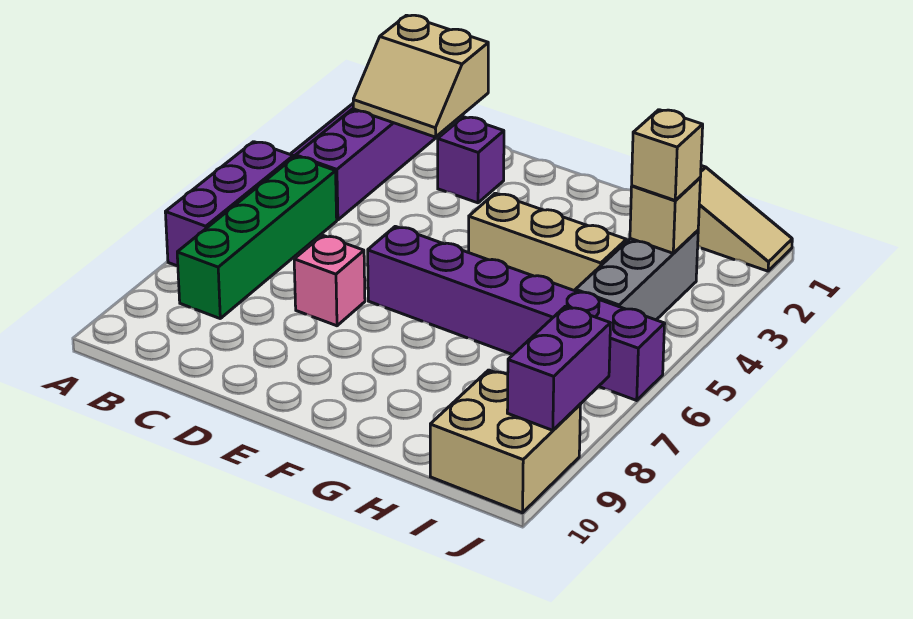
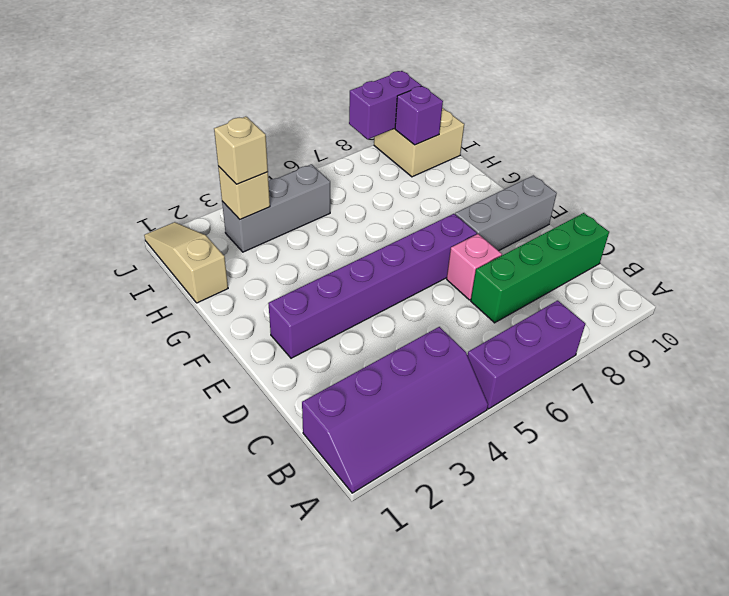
tan slope B1:C2 level 2 top 1 -> none
green brick B5:B8 level 1 -> green brick C7:C10 level 1
purple brick D2 level 1 -> purple brick I9 level 2
purple brick E6:J6 level 1 -> purple brick E2:E7 level 1
none -> grey brick E8:E10 level 1
tan brick F4:H4 level 1 -> none

